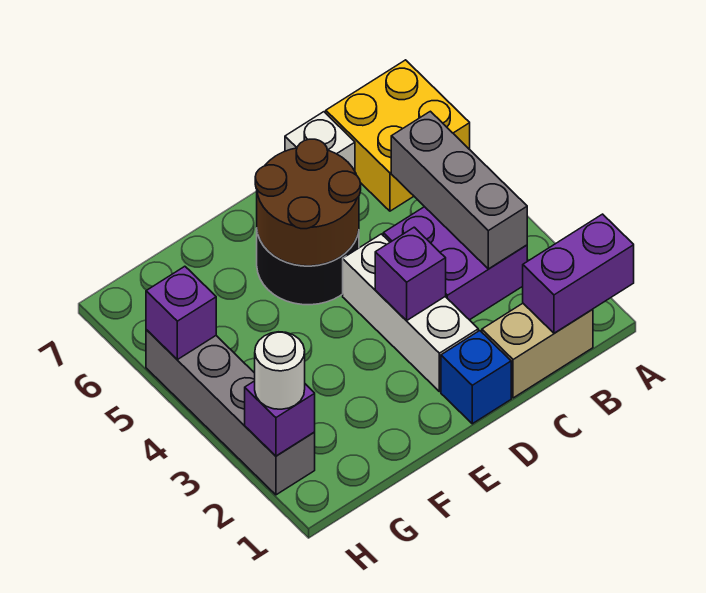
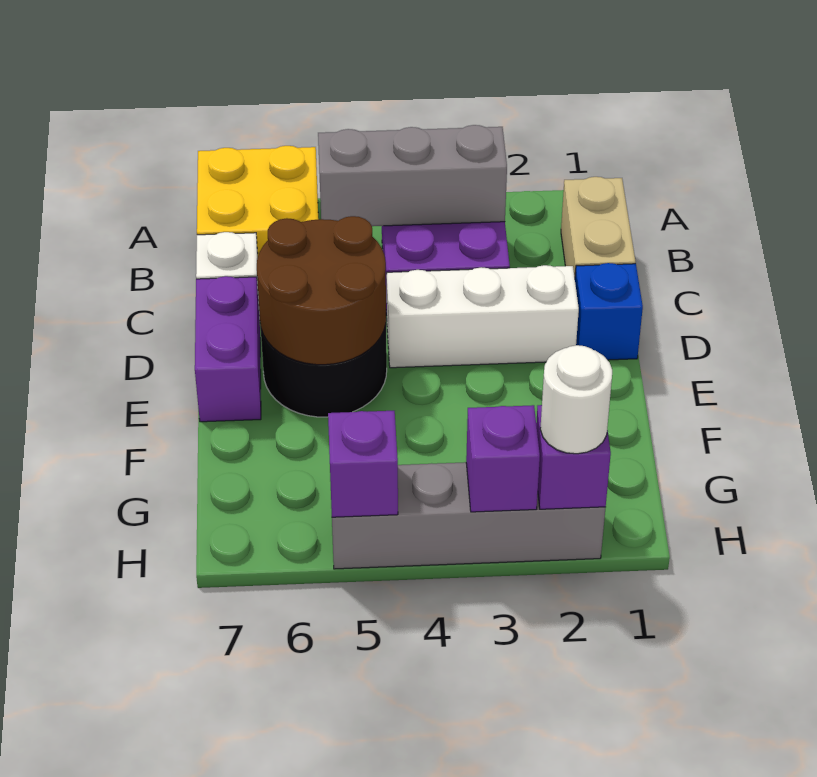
purple brick A1:B1 level 2 -> purple brick D7:E7 level 1
purple brick D3 level 2 -> purple brick H3 level 2

